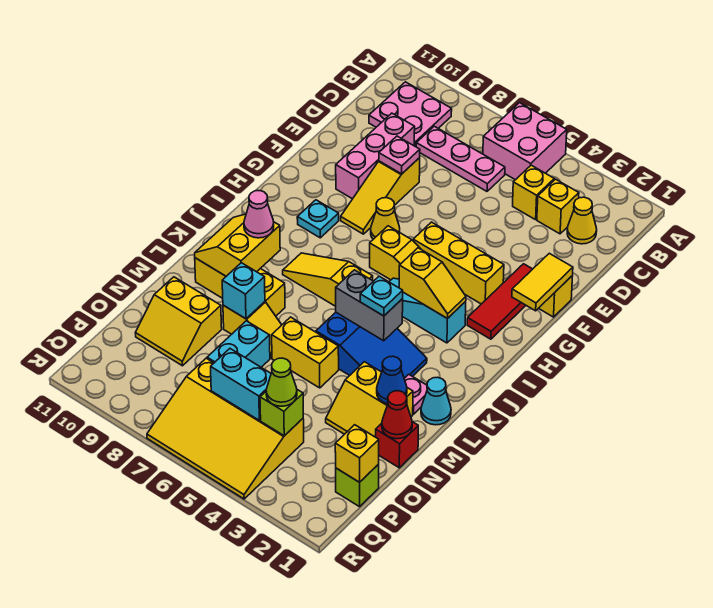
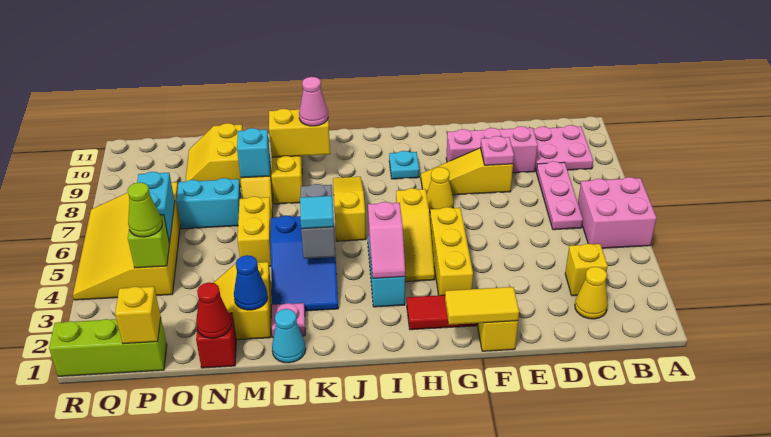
yellow brick C4 level 1 -> none
yellow slope I3:I4 level 2 top 4 -> pink slope I3:I4 level 2 top 4
cyan plate K4 level 3 -> cyan tile K4 level 3
lime brick P1 level 1 -> lime brick P1:R1 level 1

